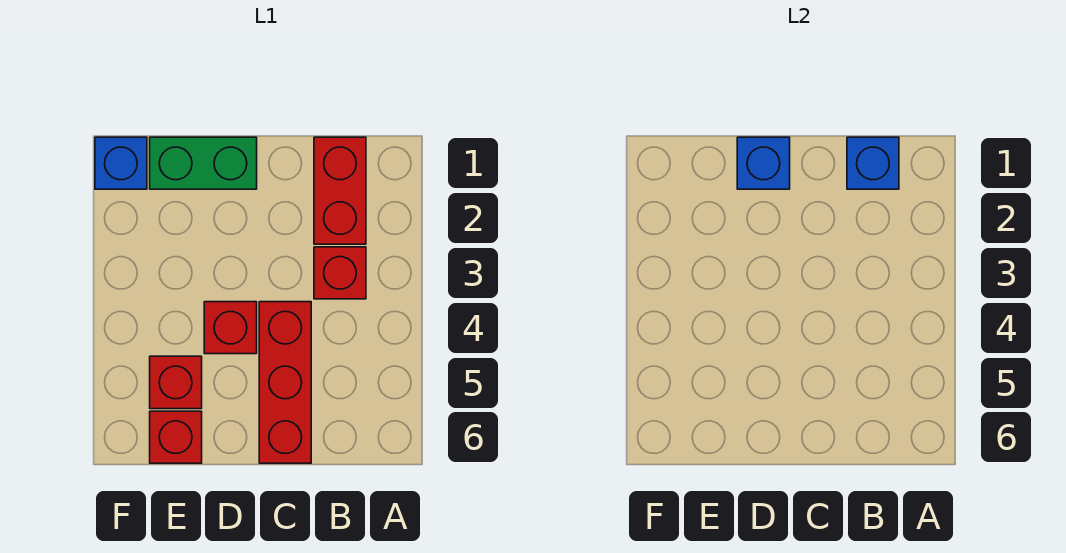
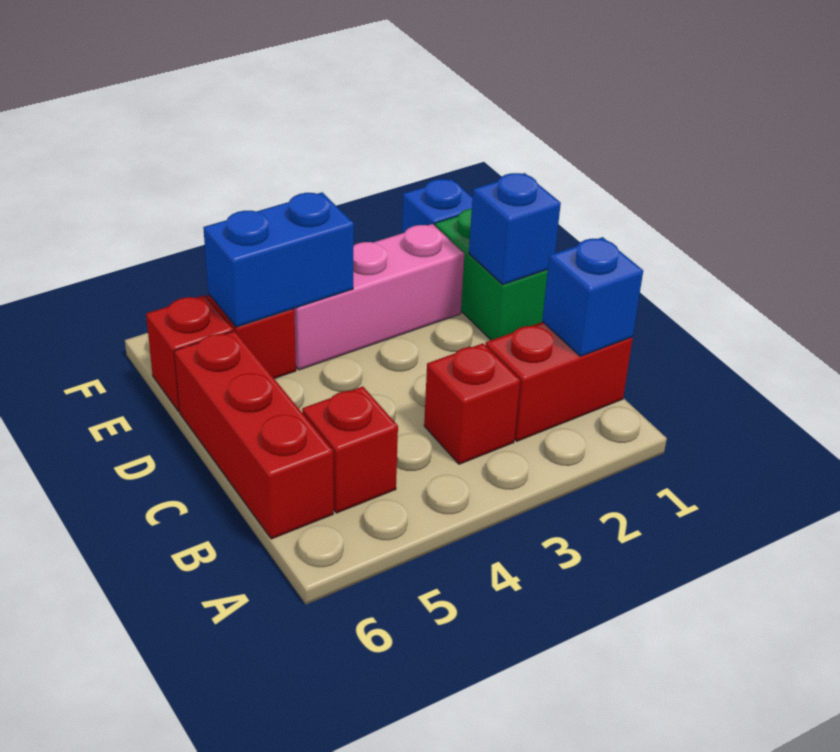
red brick C4:C6 level 1 -> red brick B6:D6 level 1
red brick D4 level 1 -> red brick B5 level 1
none -> pink brick E2:E4 level 1
none -> blue brick E4:E5 level 2

